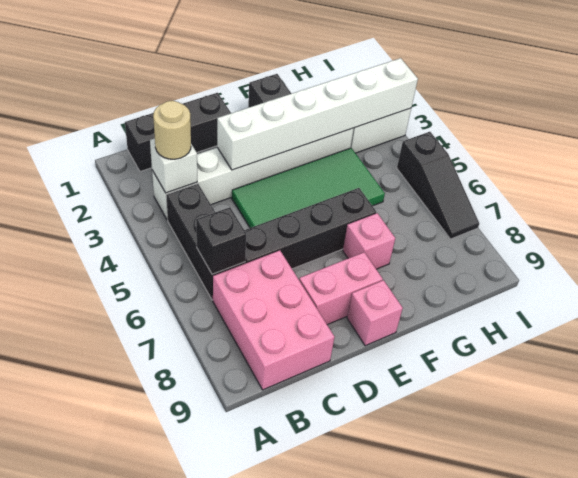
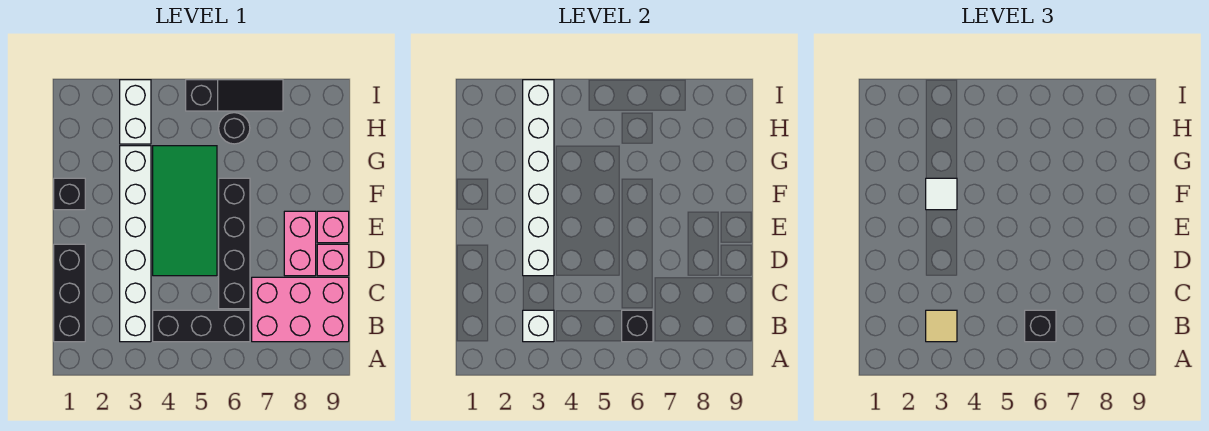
tan round brick B3 level 3 -> tan tile B3 level 3
none -> black brick B6 level 3
none -> white tile F3 level 3
pink brick F7 level 1 -> pink brick D9 level 1
none -> black round brick H6 level 1

